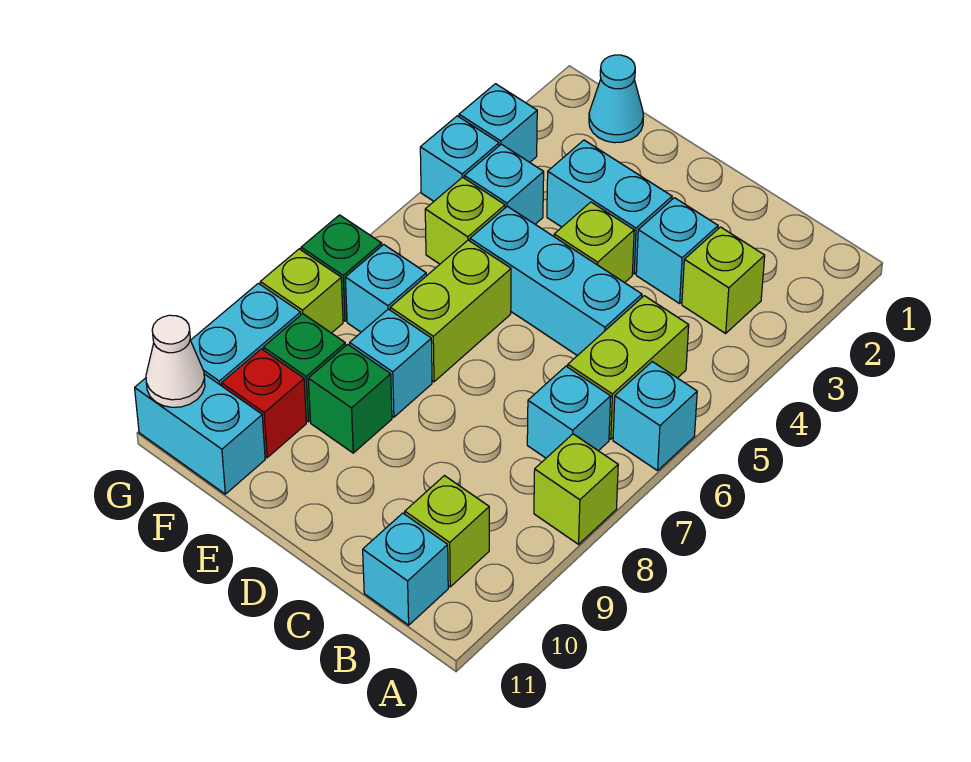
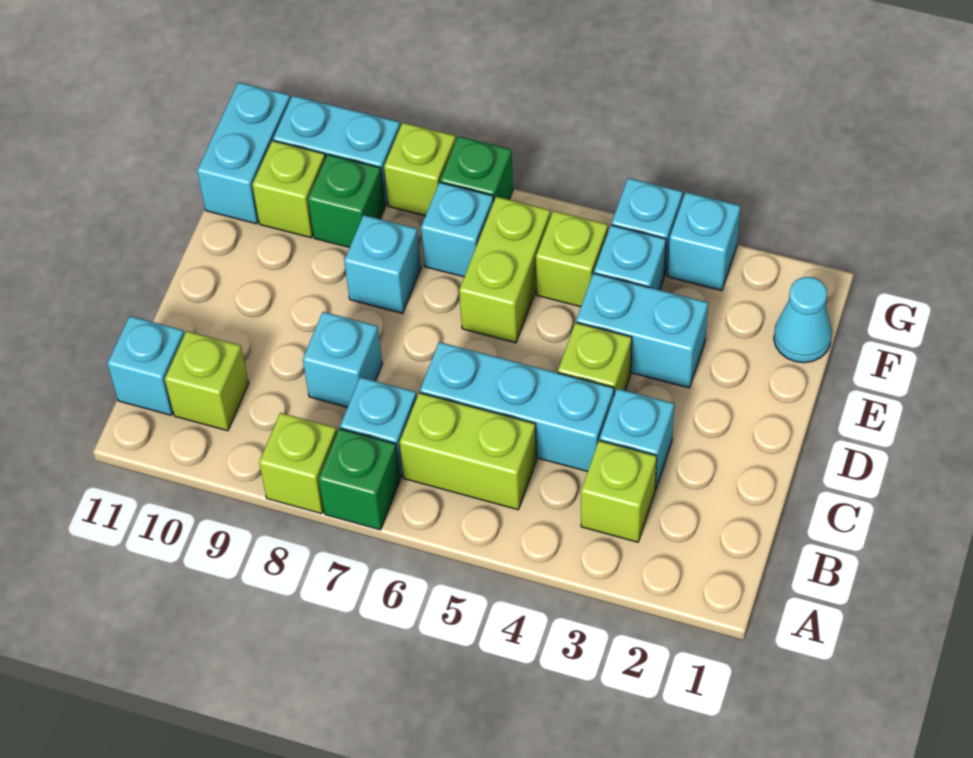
cyan brick A6 level 1 -> cyan brick C8 level 1
cyan brick C5:E5 level 1 -> cyan brick C4:C6 level 1
cyan brick D3:E3 level 1 -> cyan brick E3:E4 level 1
lime brick E6:E7 level 1 -> lime brick E6:F6 level 1
green brick E9 level 1 -> green brick A7 level 1
red brick F10 level 1 -> lime brick F10 level 1
white cone G11 level 2 -> none

